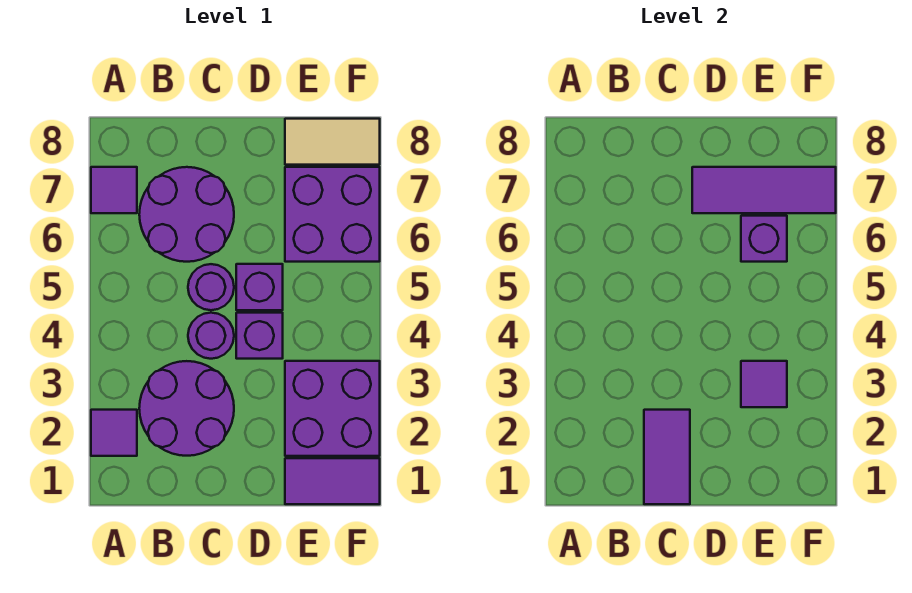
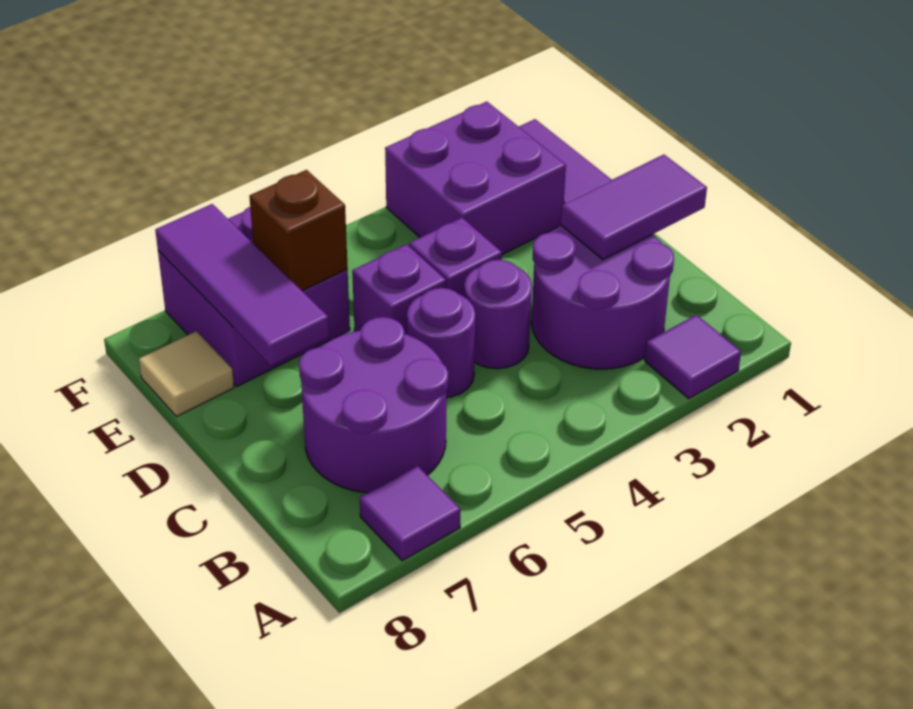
purple tile E3 level 2 -> none
purple brick E6 level 2 -> brown brick E6 level 2
tan tile E8:F8 level 1 -> tan tile E8 level 1

